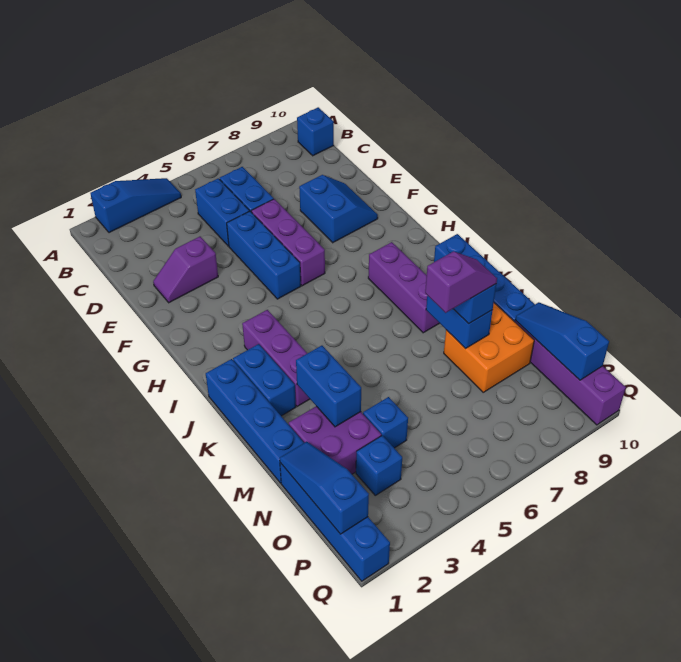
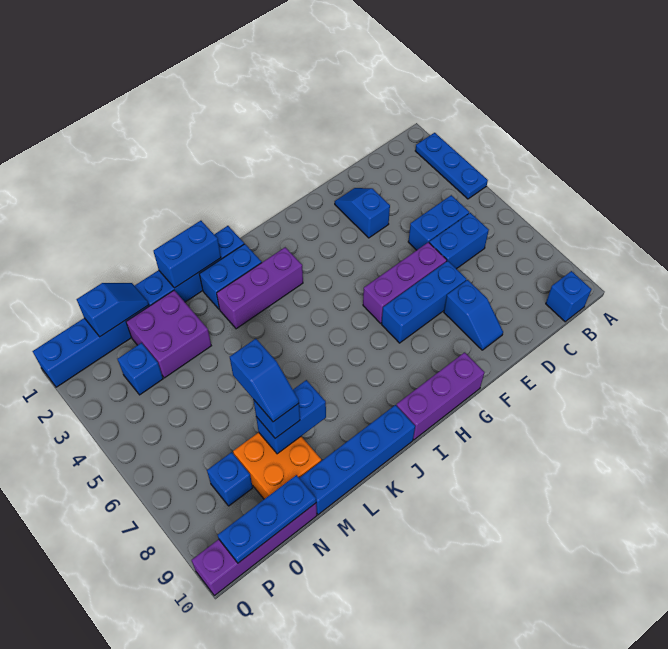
blue slope A2:A4 level 1 top 2 -> blue plate A2:A4 level 1
purple slope E2:E3 level 1 top 3 -> blue slope E2:E3 level 1 top 3
blue brick E5:G5 level 1 -> blue brick E7:G7 level 1
blue slope E8:F9 level 1 top 8 -> blue slope E8:E9 level 1 top 8
purple brick I8:K8 level 1 -> purple brick G10:I10 level 1
blue brick L3:M3 level 2 -> blue brick K1:L1 level 2
purple slope M7:M8 level 4 top 7 -> blue slope M7:M8 level 4 top 7
blue slope N1:P1 level 2 top P -> blue slope N1:O1 level 2 top O
blue brick N4 level 1 -> blue brick O8 level 1
blue slope N10:P10 level 2 top P -> blue plate N10:P10 level 2

